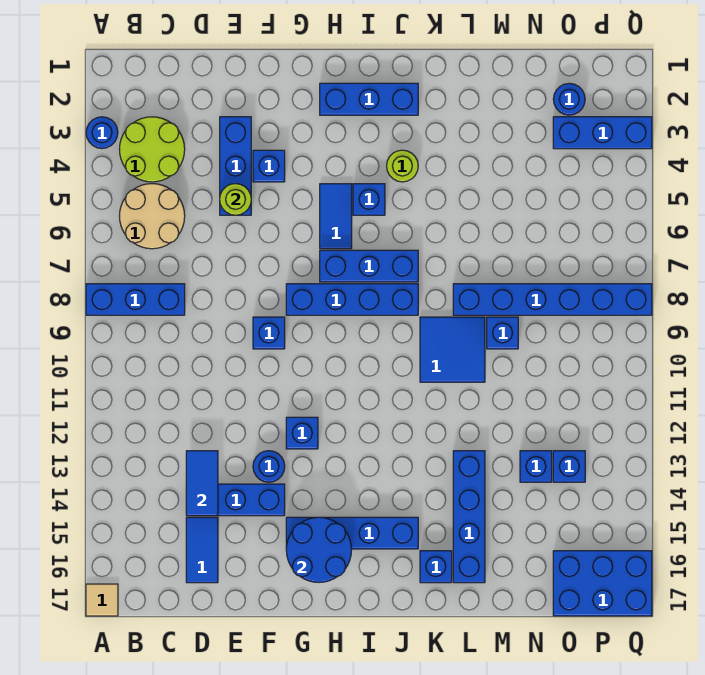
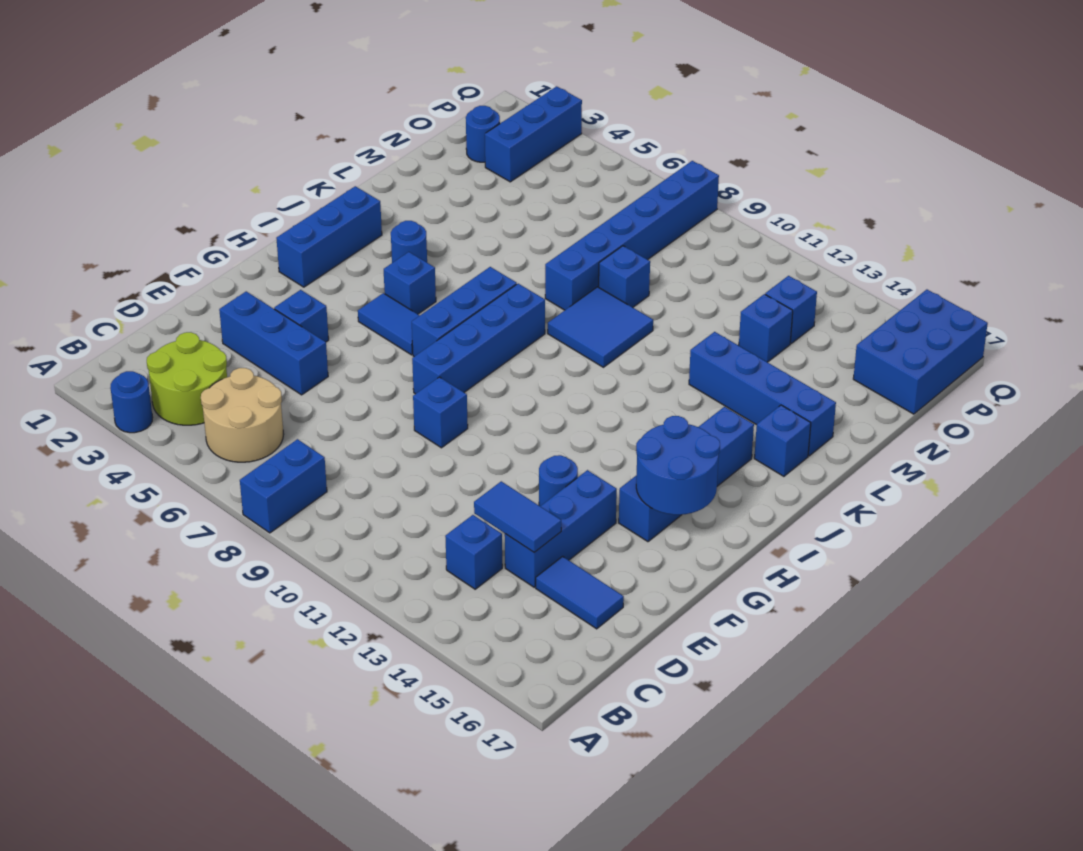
blue brick A8:C8 level 1 -> blue brick A8:B8 level 1
tan tile A17 level 1 -> none
lime round brick E5 level 2 -> none
blue brick G12 level 1 -> blue brick C13 level 1
lime round brick J4 level 1 -> blue round brick J4 level 1

